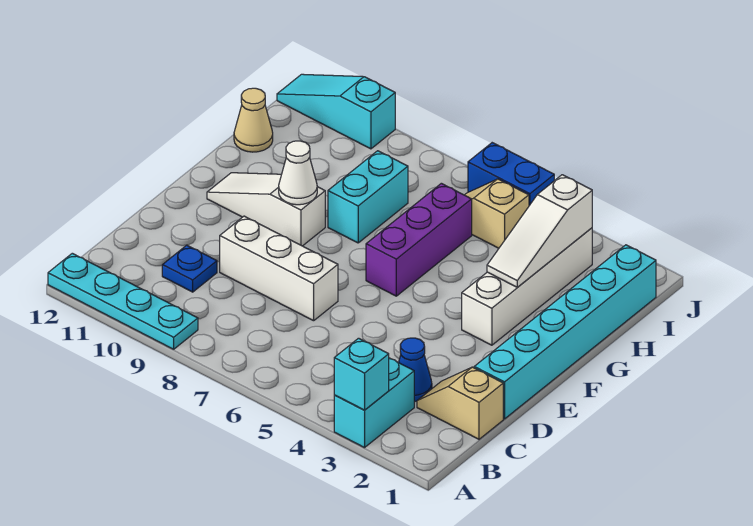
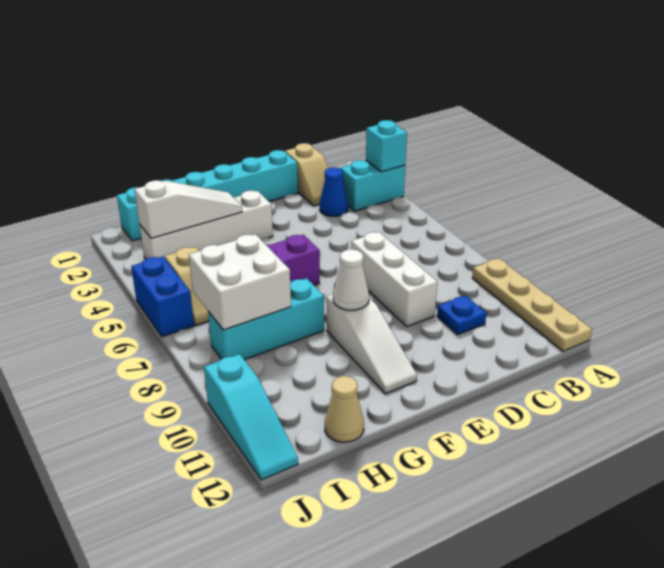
cyan plate A9:A12 level 1 -> tan plate A9:A12 level 1
cyan brick G8:H8 level 1 -> cyan brick G8:I8 level 1
none -> white brick H7:I8 level 2

